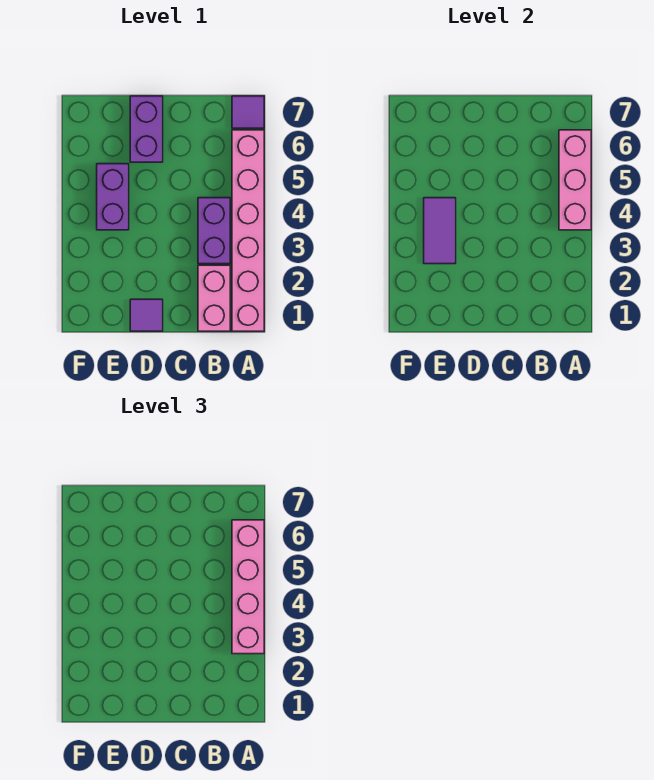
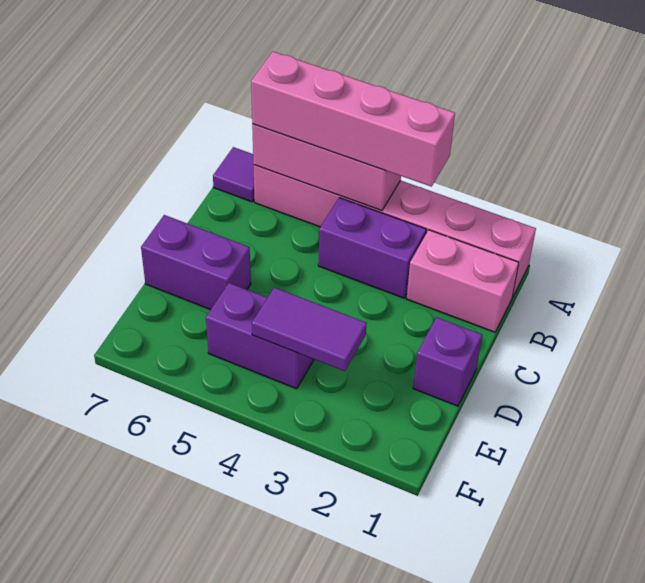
purple tile D1 level 1 -> purple brick D1 level 1

